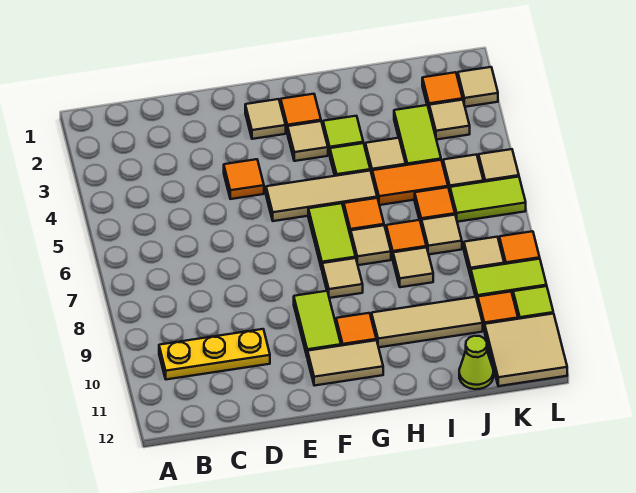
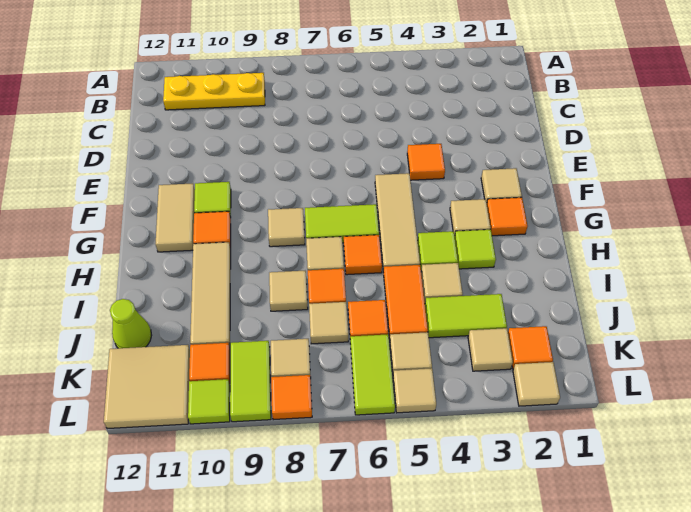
yellow plate B10:D10 level 1 -> yellow plate B9:B11 level 1
lime tile F9:F10 level 1 -> lime tile F10 level 1

